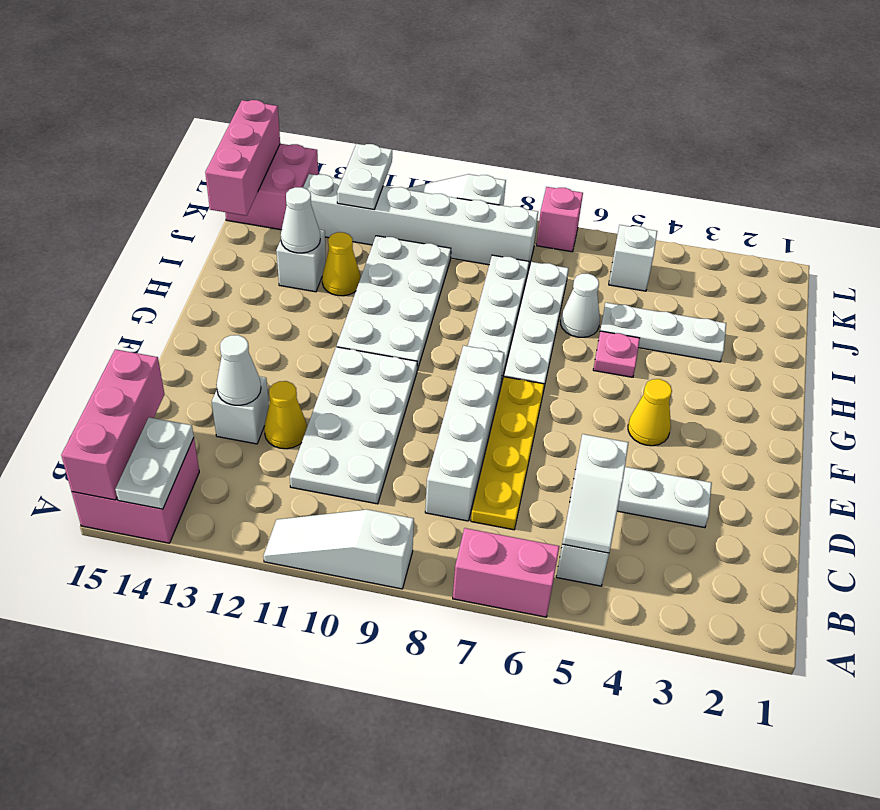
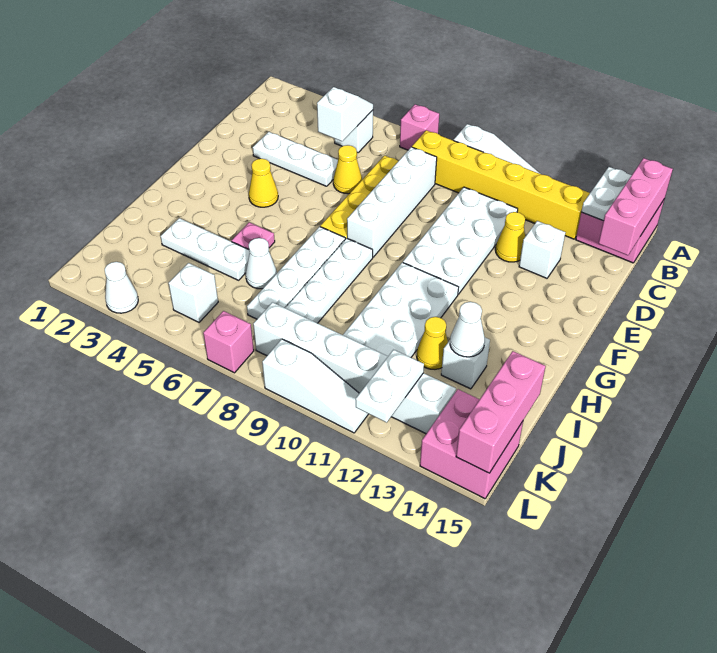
pink brick A6:A7 level 1 -> pink brick A7 level 1
none -> yellow brick B8:B13 level 1
none -> yellow cone D6 level 1
white cone D13 level 2 -> white cone L3 level 1

